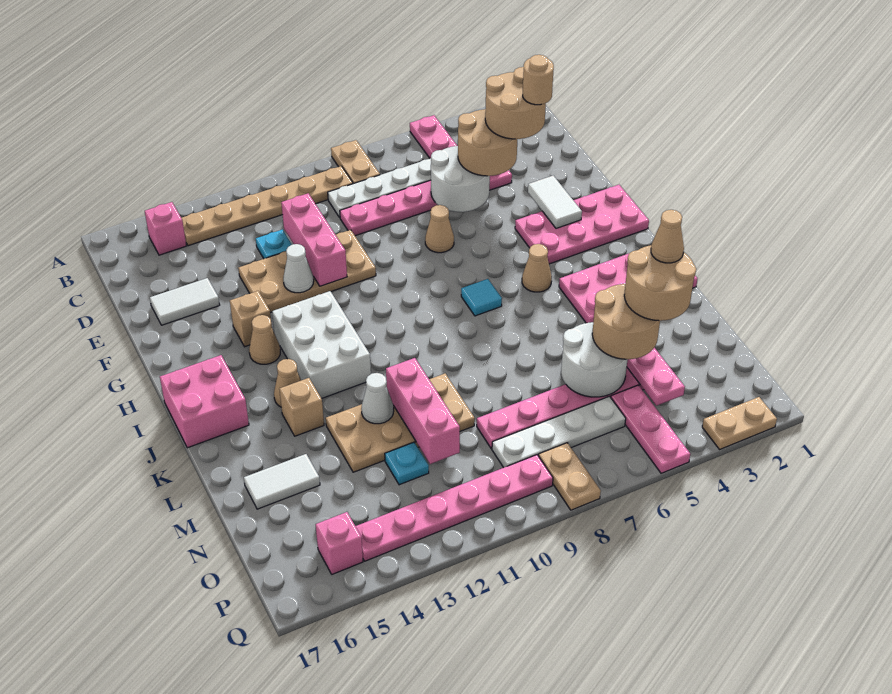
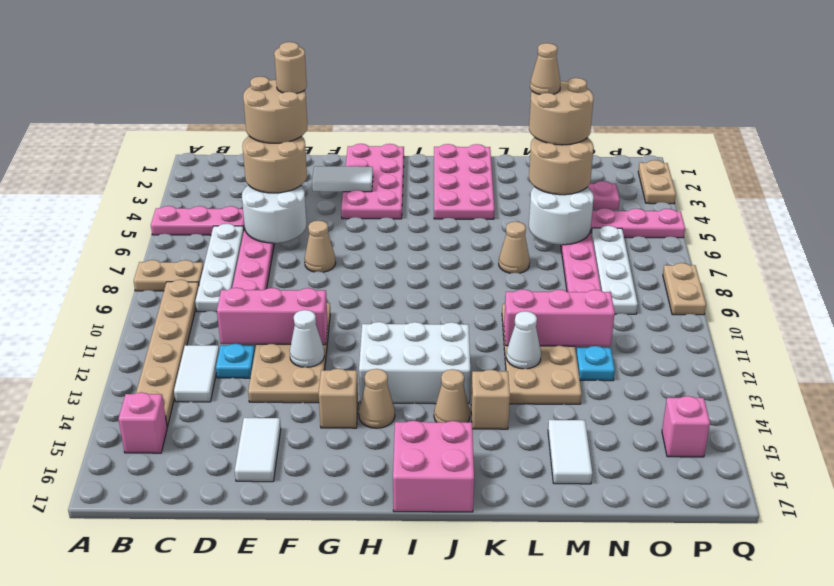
none -> white tile C12:C13 level 1
tan cone I5 level 1 -> tan cone L7 level 1
cyan tile I7 level 1 -> none
tan plate P8:Q8 level 1 -> tan plate Q8:Q9 level 1
pink plate P9:P14 level 1 -> none

